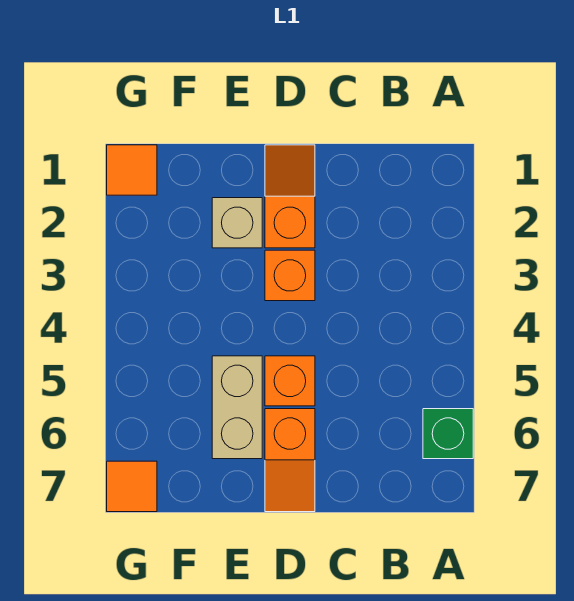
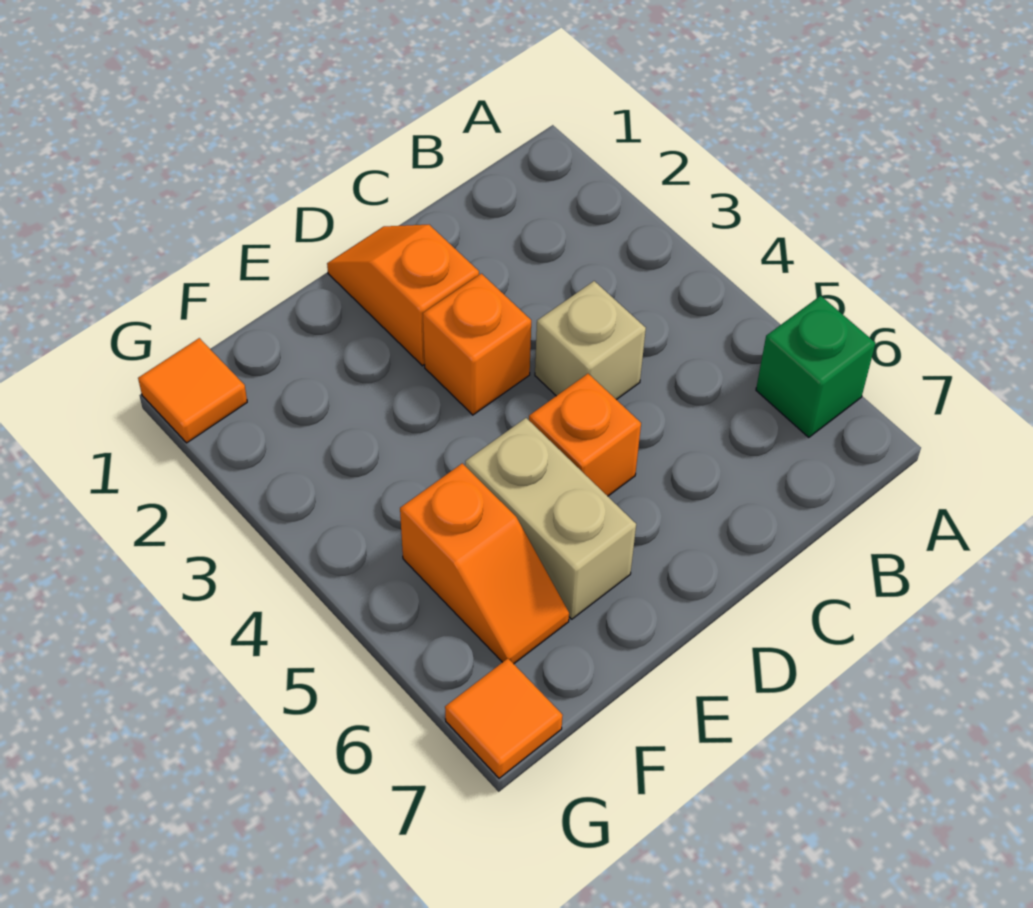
orange slope D6:D7 level 1 top 6 -> orange slope F5:F6 level 1 top 5
tan brick E2 level 1 -> tan brick C4 level 1

